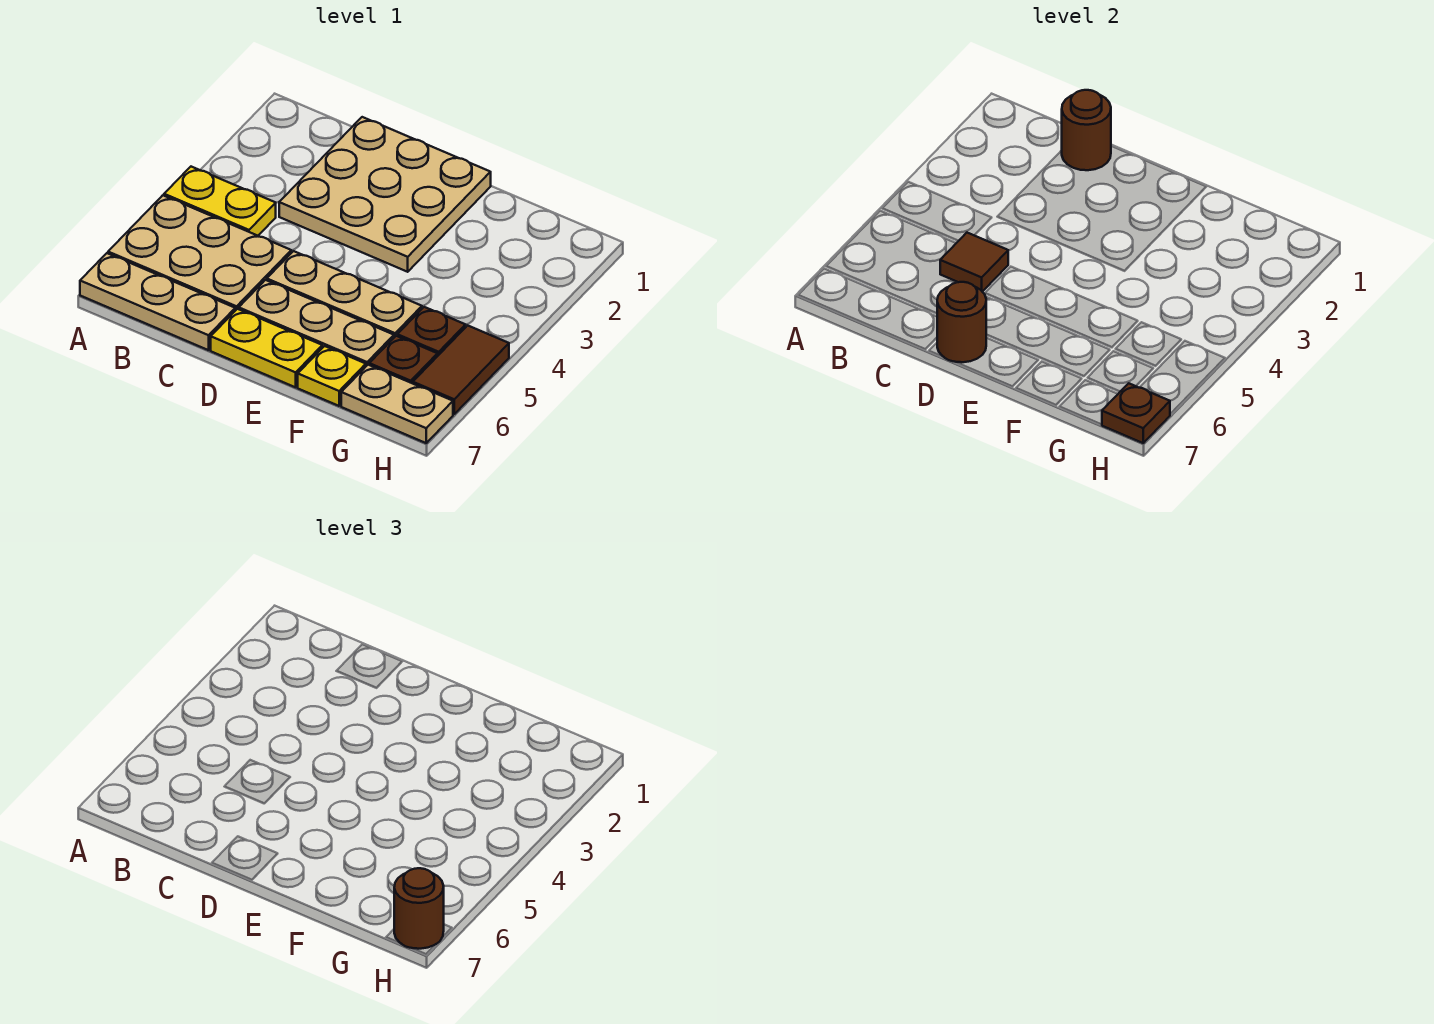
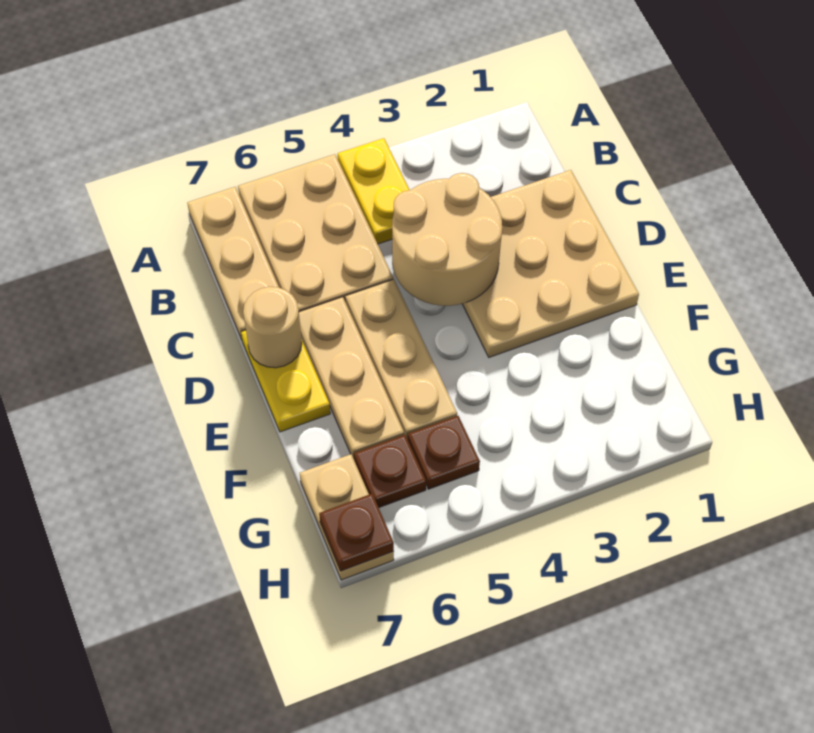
brown round brick C1 level 2 -> none
none -> tan round brick C3:D4 level 2
brown tile C5 level 2 -> none
brown round brick D7 level 2 -> tan round brick D7 level 2
yellow plate F7 level 1 -> none
brown tile H5:H6 level 1 -> none
brown round brick H7 level 3 -> none

